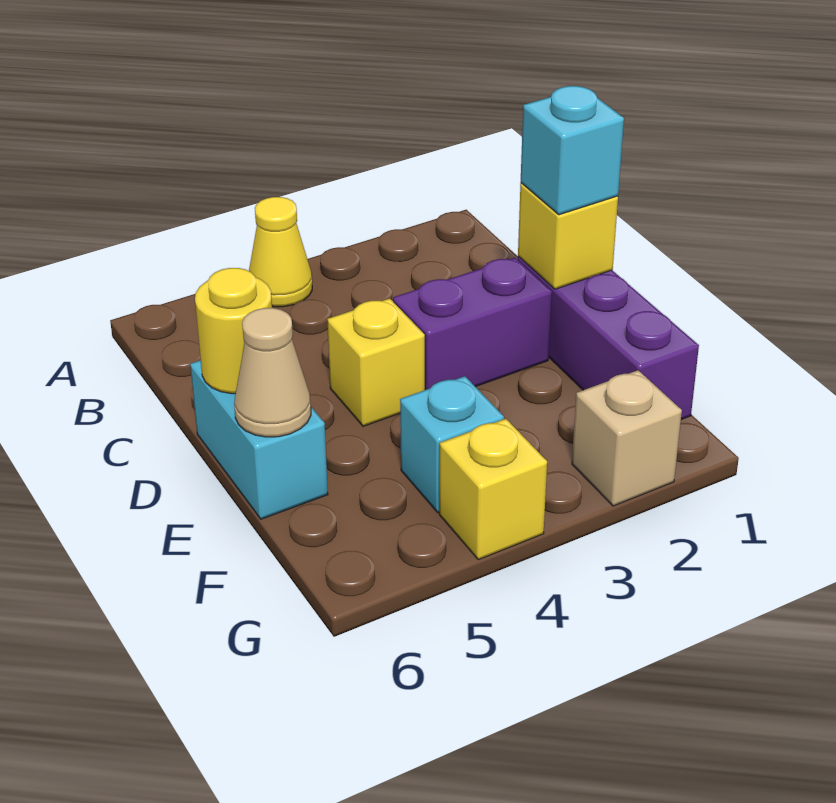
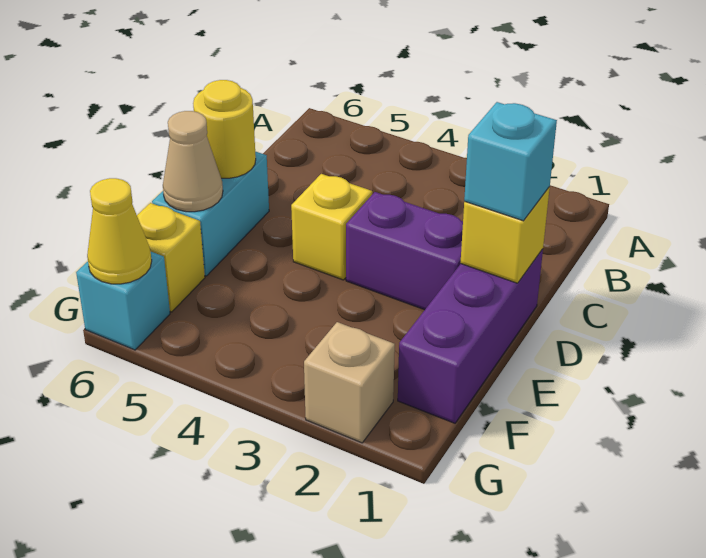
yellow cone A4 level 1 -> yellow cone G6 level 2
cyan brick F4 level 1 -> cyan brick G6 level 1
yellow brick G4 level 1 -> yellow brick F6 level 1

